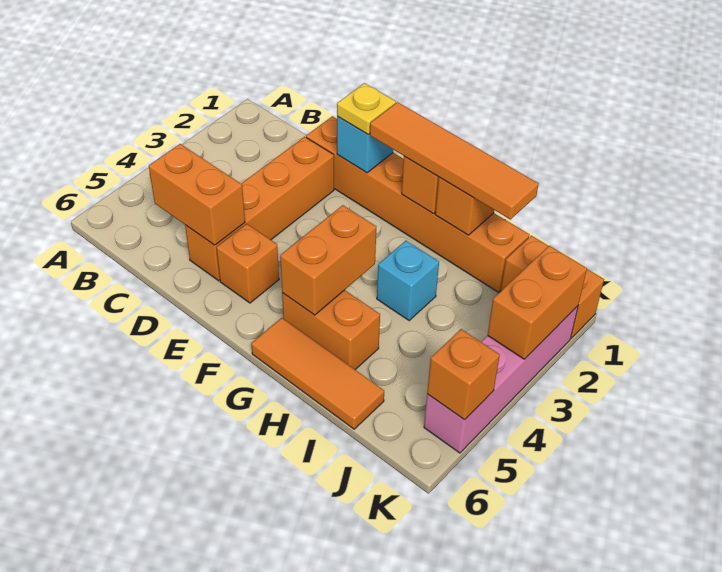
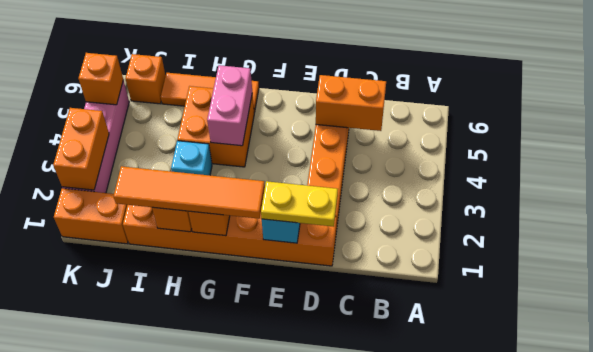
yellow plate E1 level 3 -> yellow plate D1:E1 level 3
orange brick E5 level 1 -> orange brick J6 level 1
orange brick G4:G5 level 2 -> pink brick G4:G5 level 2
orange brick G5:H5 level 1 -> orange brick G4:H5 level 1

